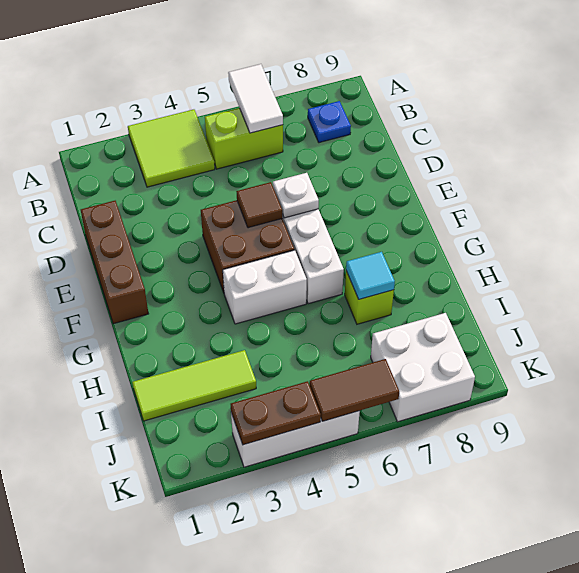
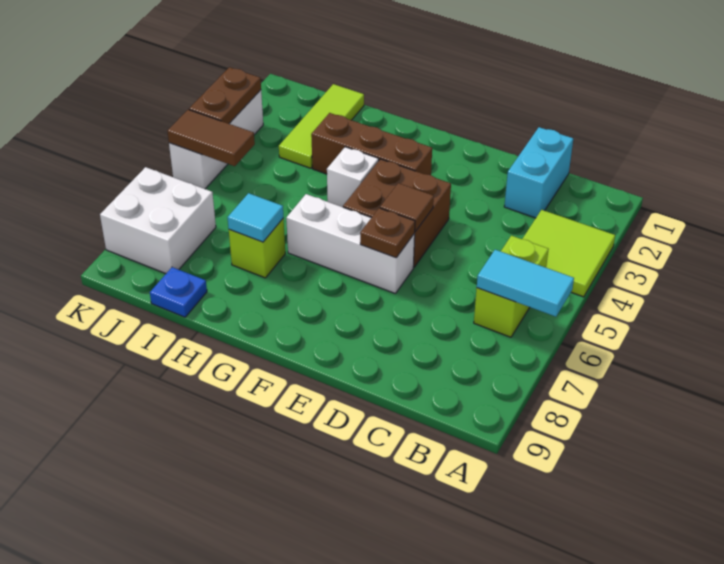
white tile A6:B6 level 2 -> cyan tile A6:B6 level 2
blue plate B8 level 1 -> blue plate I9 level 1
none -> cyan brick C1:C2 level 1
brown brick D1:F1 level 1 -> brown brick F3:H3 level 1
white plate E6 level 2 -> brown plate E6 level 2
white brick G4:G5 level 1 -> white brick G4 level 1
brown tile K5:K6 level 2 -> brown tile J5:K5 level 2

